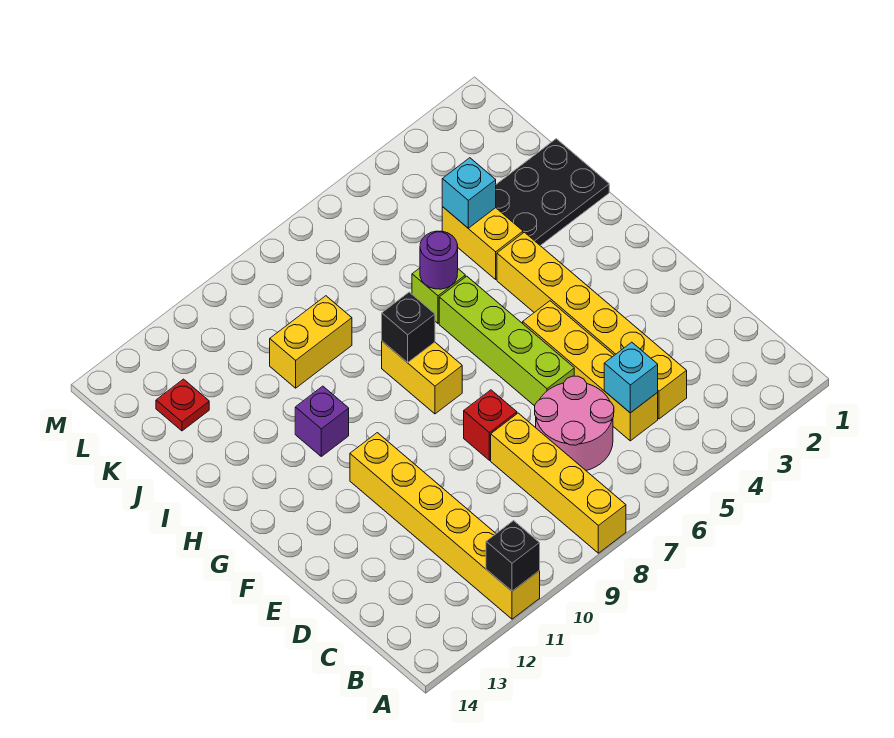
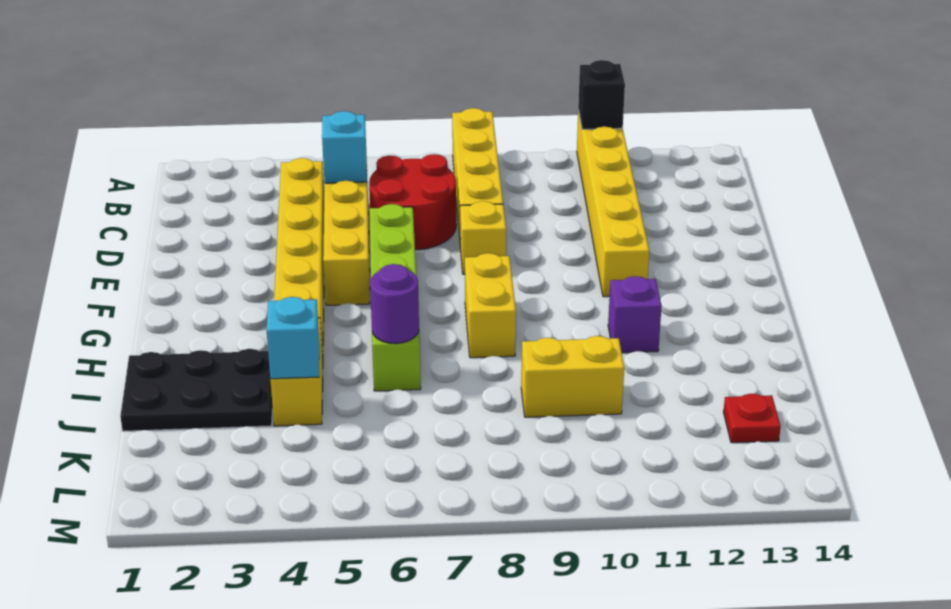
pink round brick C6:D7 level 1 -> red round brick C6:D7 level 1
red brick E8 level 1 -> yellow brick E8 level 1
black brick H8 level 2 -> none

